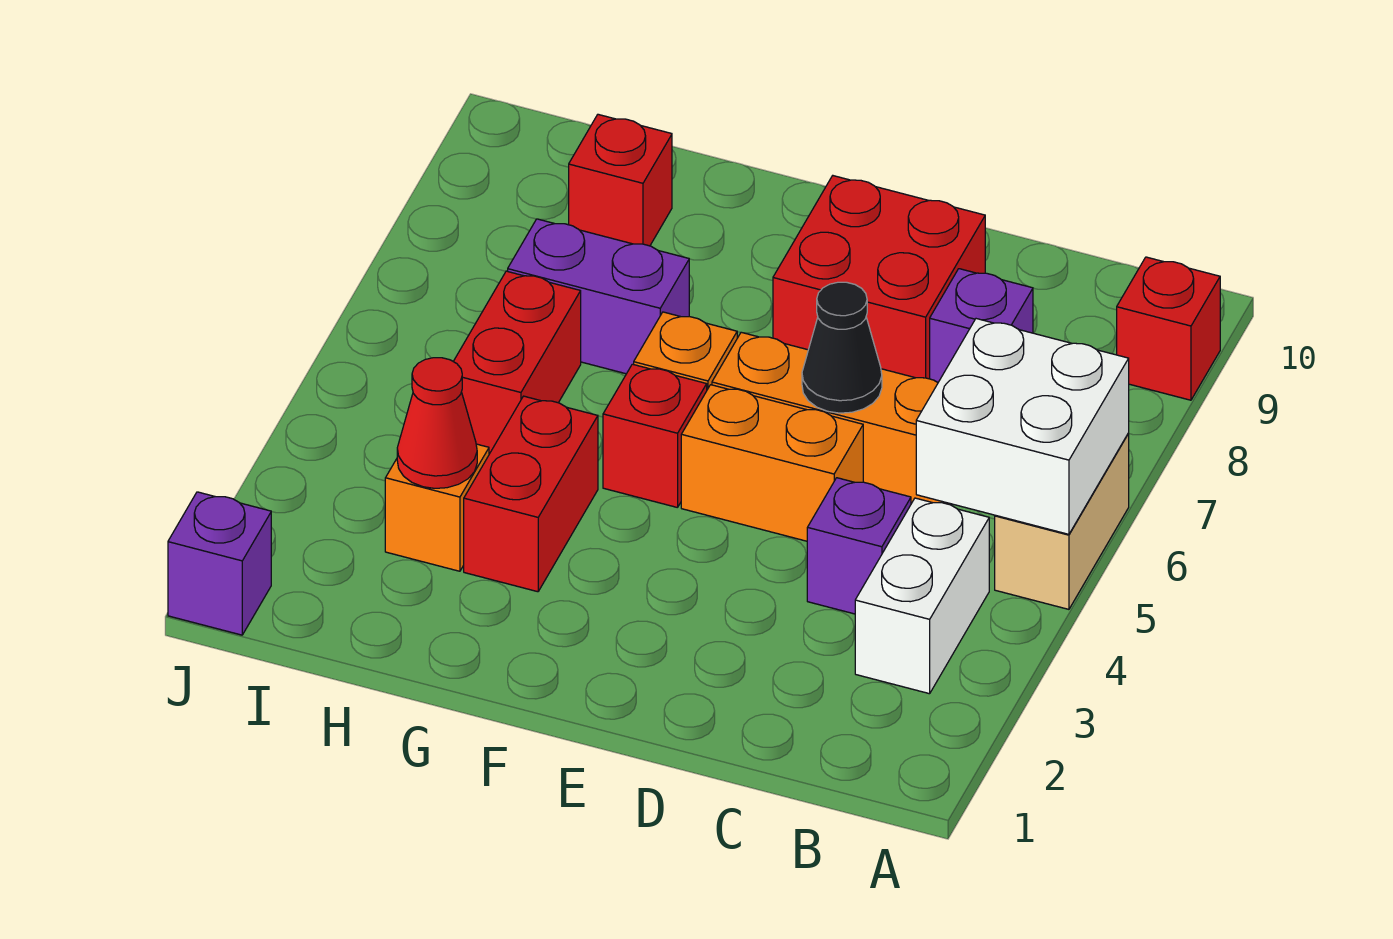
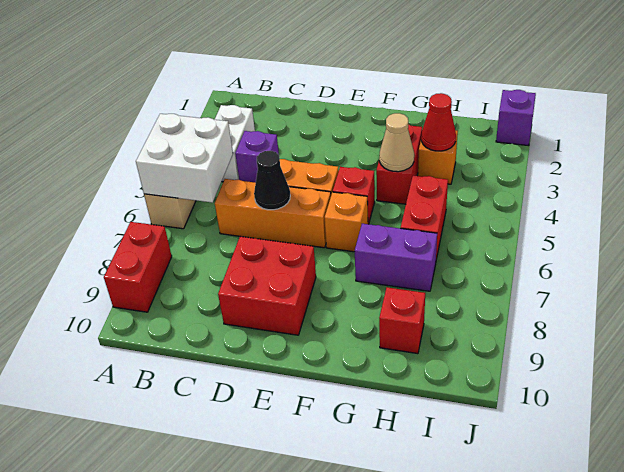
red brick A9 level 1 -> red brick A8:A9 level 1
purple brick C8 level 1 -> none
none -> tan cone G4 level 2

